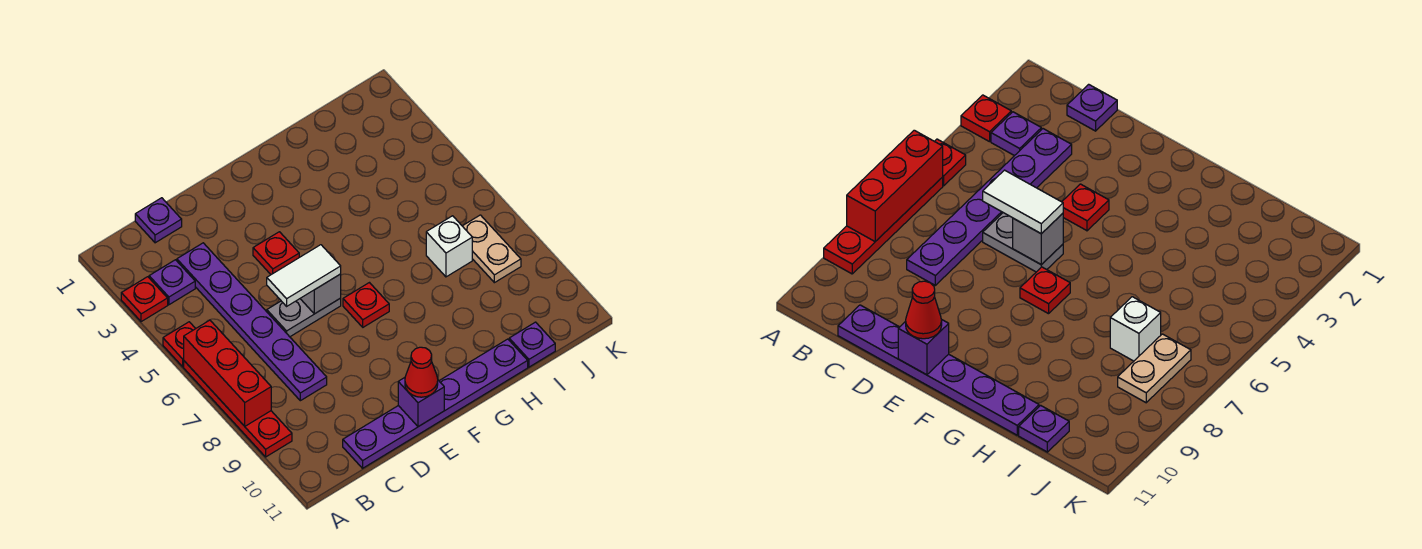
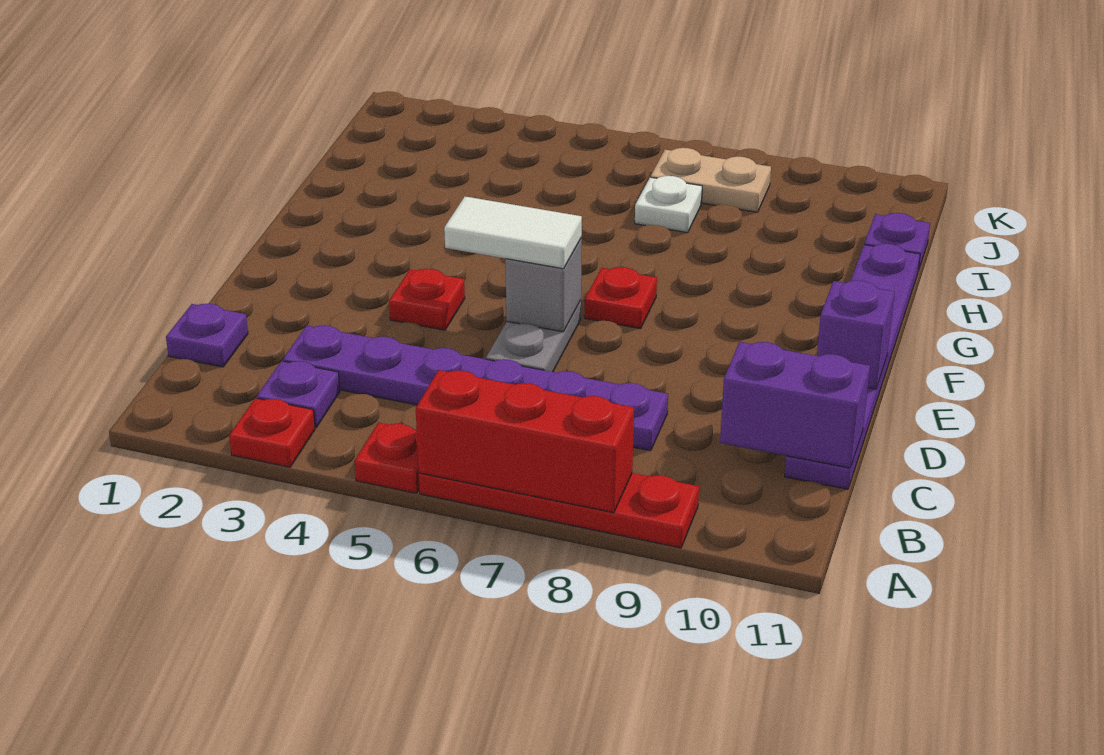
none -> purple brick C10:C11 level 2
white tile D6:E6 level 3 -> white tile E5:E6 level 3
red cone E11 level 3 -> none
white brick I7 level 1 -> white plate I7 level 1

